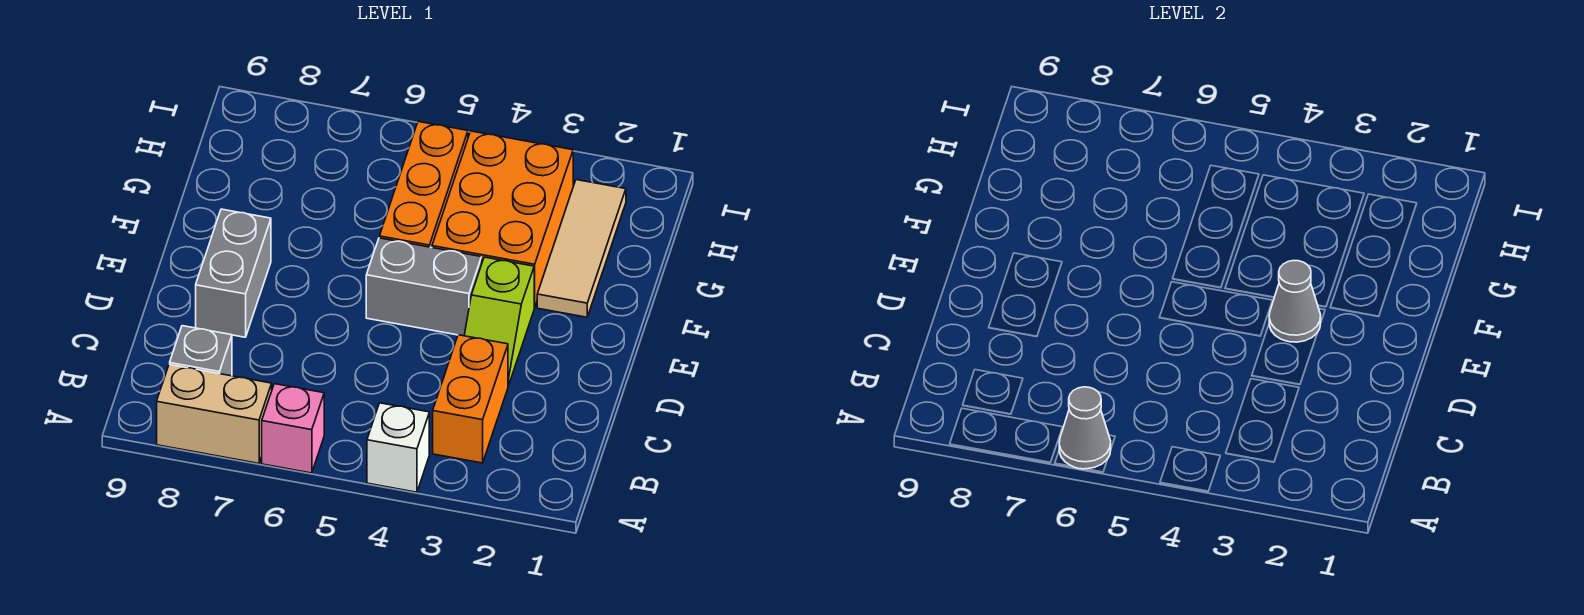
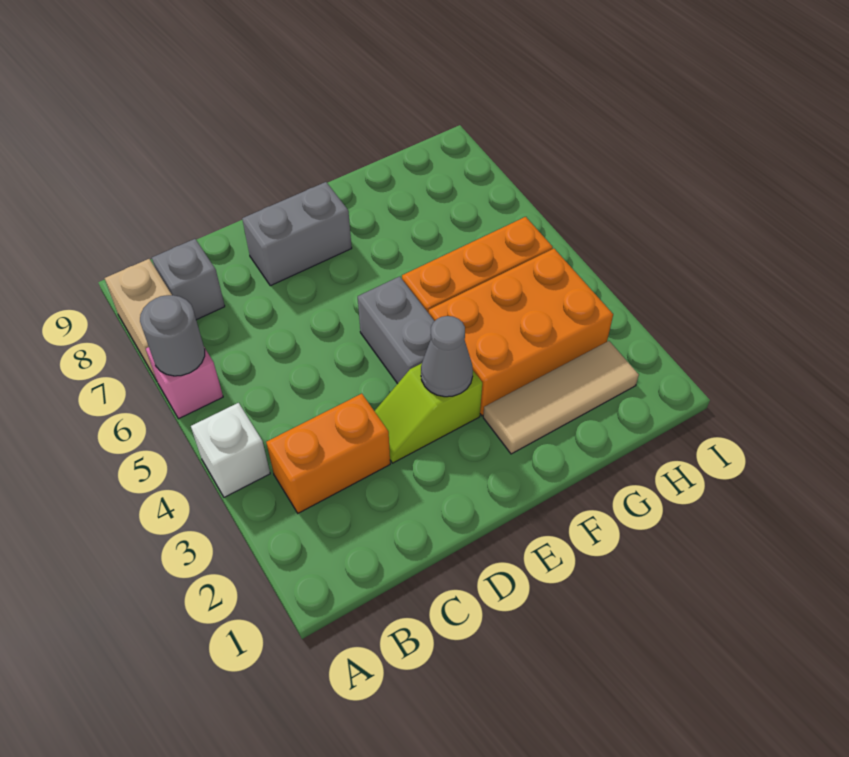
grey cone A6 level 2 -> grey round brick A6 level 2

